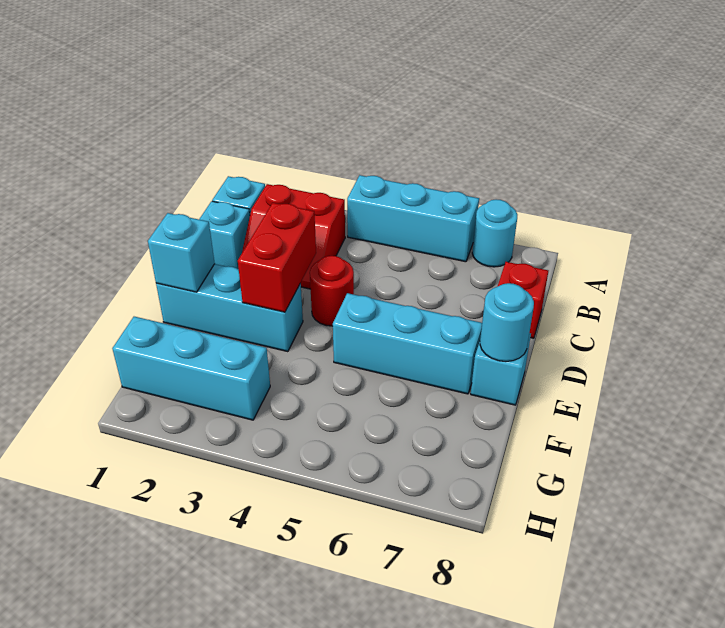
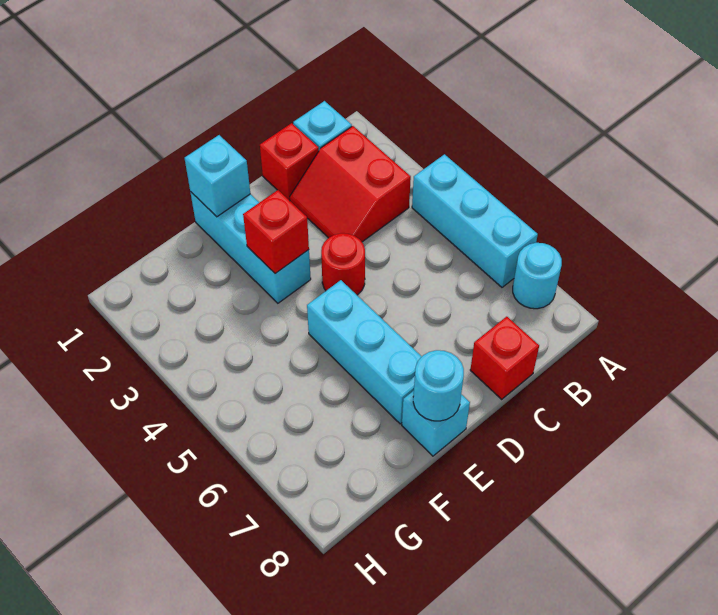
cyan brick C1 level 1 -> red brick C1 level 1
red brick D3:E3 level 2 -> red brick E3 level 2
cyan brick G1:G3 level 1 -> none

